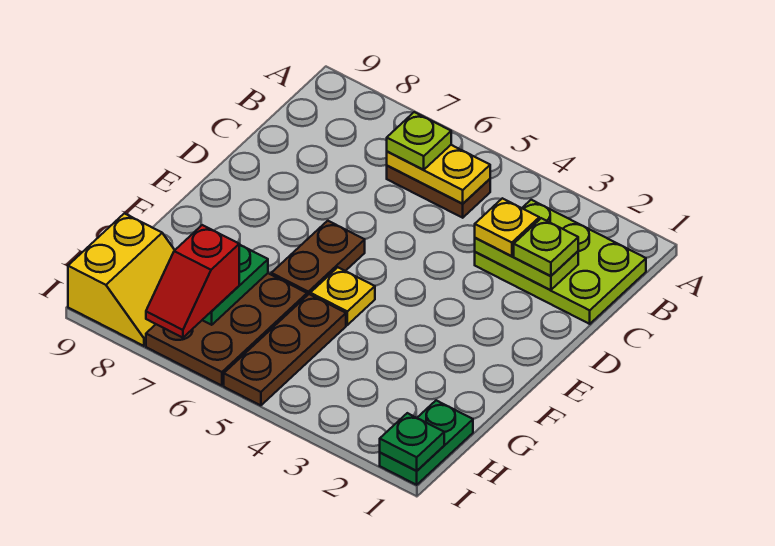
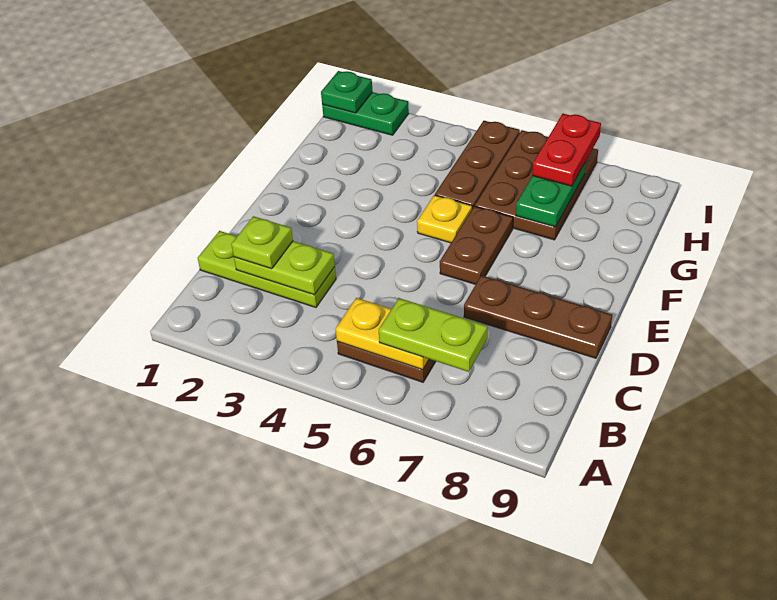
lime plate B1:C3 level 1 -> lime plate C1:C3 level 1
lime plate B6 level 3 -> lime plate B6:B7 level 3
yellow plate C3 level 3 -> none
none -> brown plate D7:D9 level 1
green plate H1:I1 level 1 -> green plate I1:I2 level 1
red slope H7:I7 level 3 top H -> red plate H7:I7 level 3
yellow slope H8:I9 level 1 top 9 -> none

